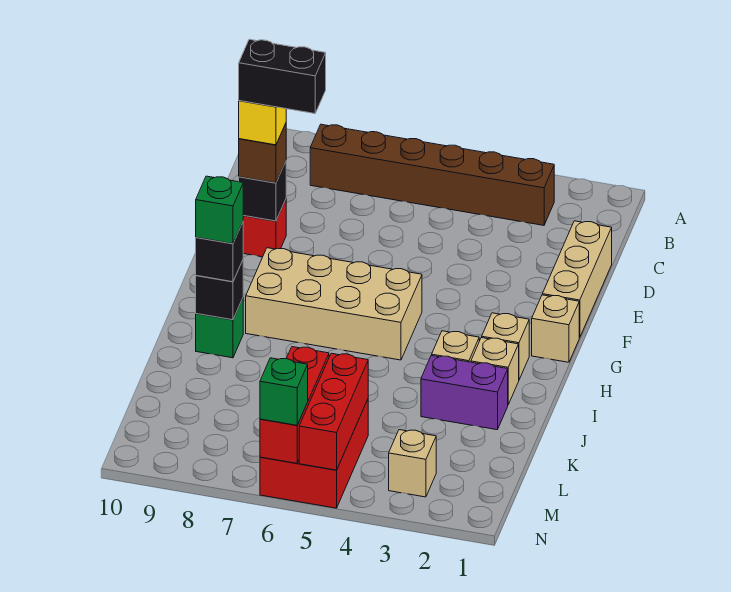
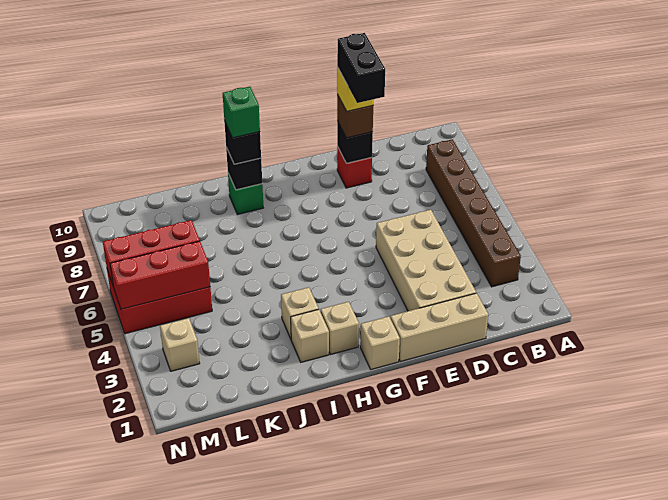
tan brick G5:H8 level 1 -> tan brick D2:E5 level 1
purple brick J2:J3 level 1 -> none
green brick N6 level 3 -> none

